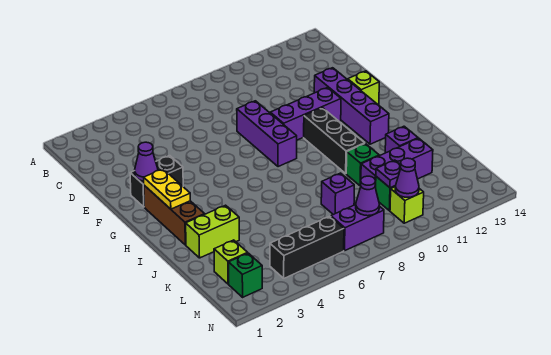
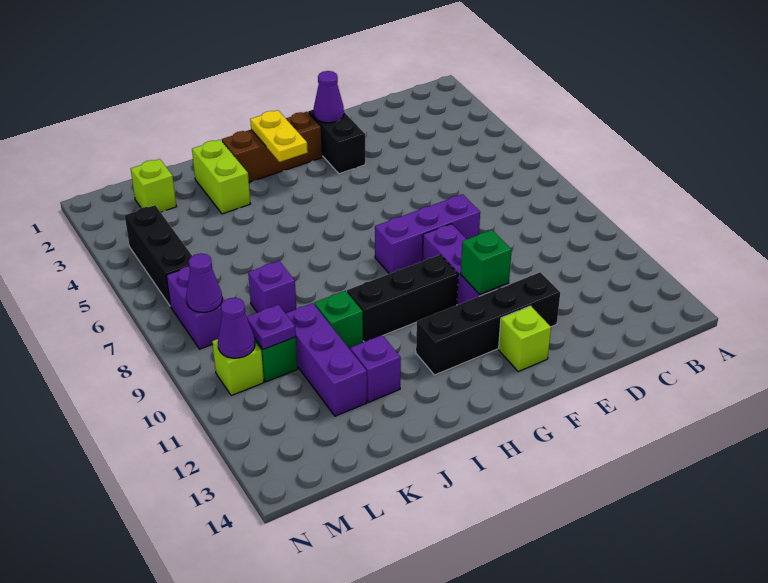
purple brick E12:H12 level 1 -> black brick E12:H12 level 1
yellow plate G2:H2 level 2 -> yellow plate H2:H3 level 2
green brick M2 level 1 -> green brick F11 level 2

